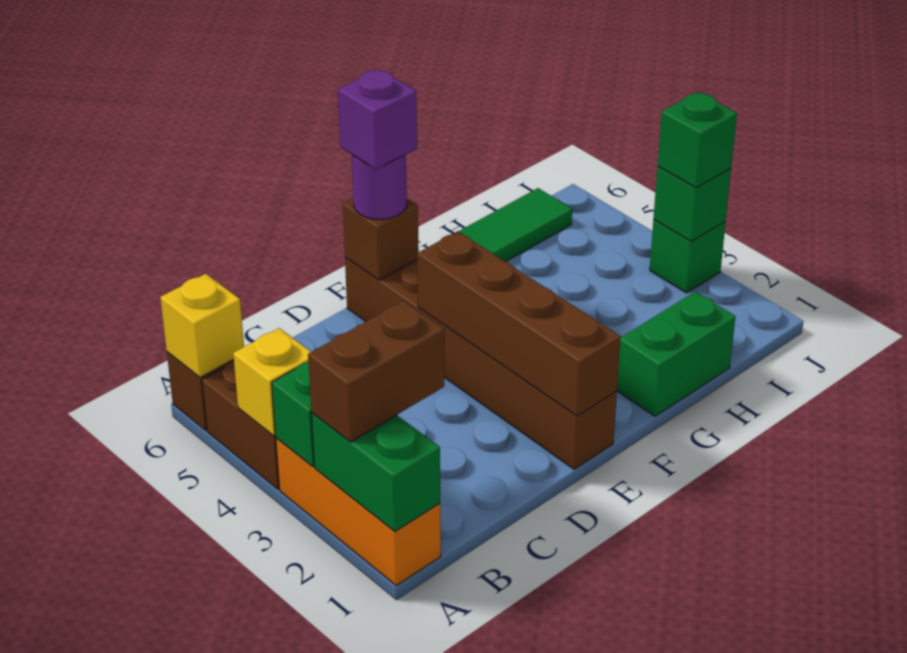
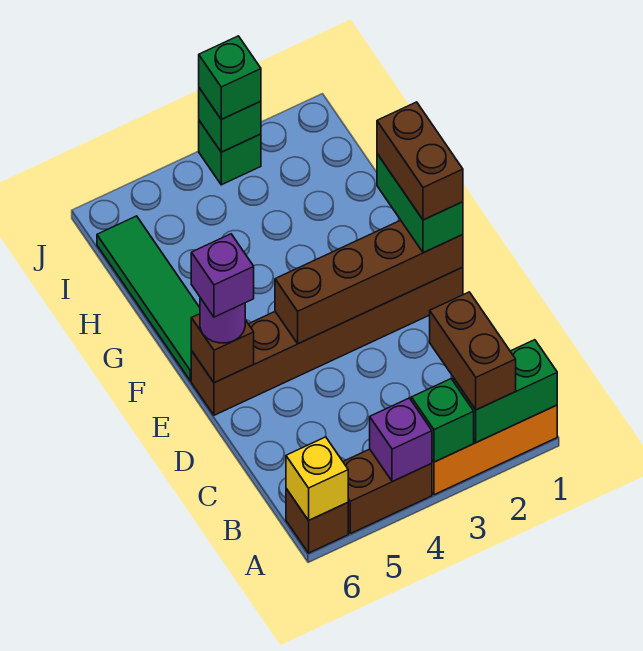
yellow brick A4 level 2 -> purple brick A4 level 2
none -> brown brick E1:F1 level 4
green brick G1:H1 level 1 -> green brick E1:F1 level 3

